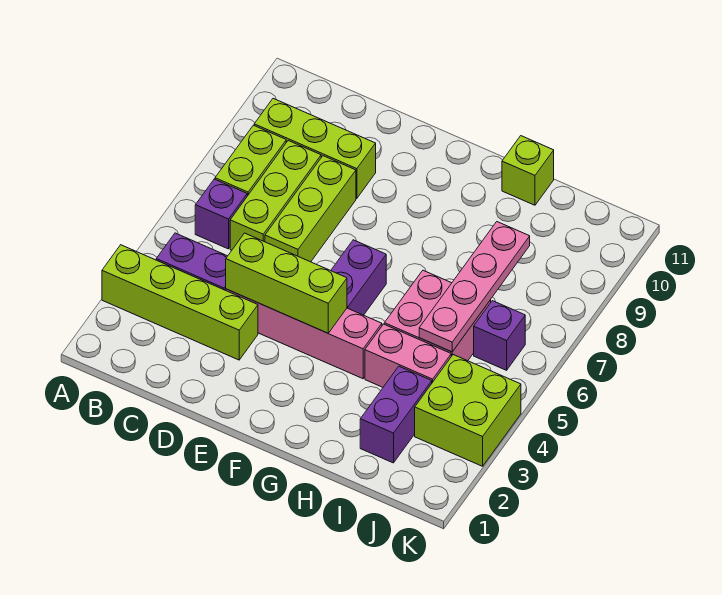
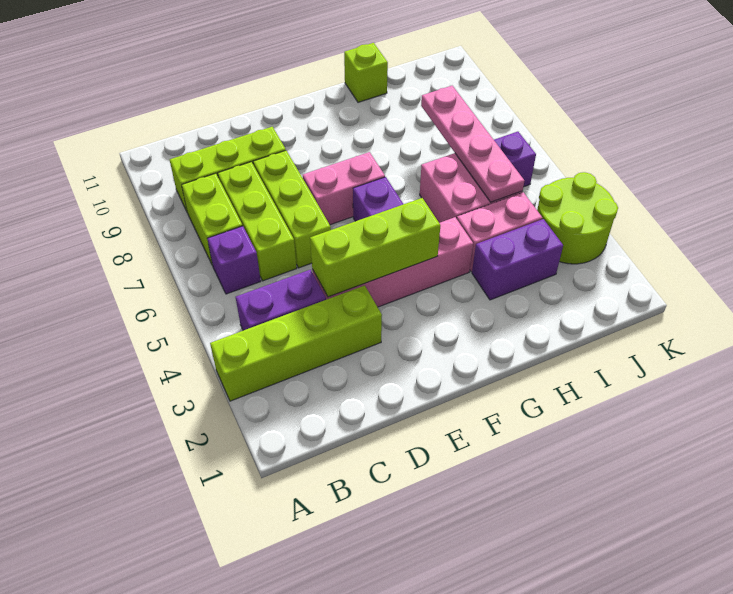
none -> pink brick E7:F7 level 1
purple brick I2:I3 level 1 -> purple brick H3:I3 level 1
lime brick J3:K4 level 1 -> lime round brick J3:K4 level 1

